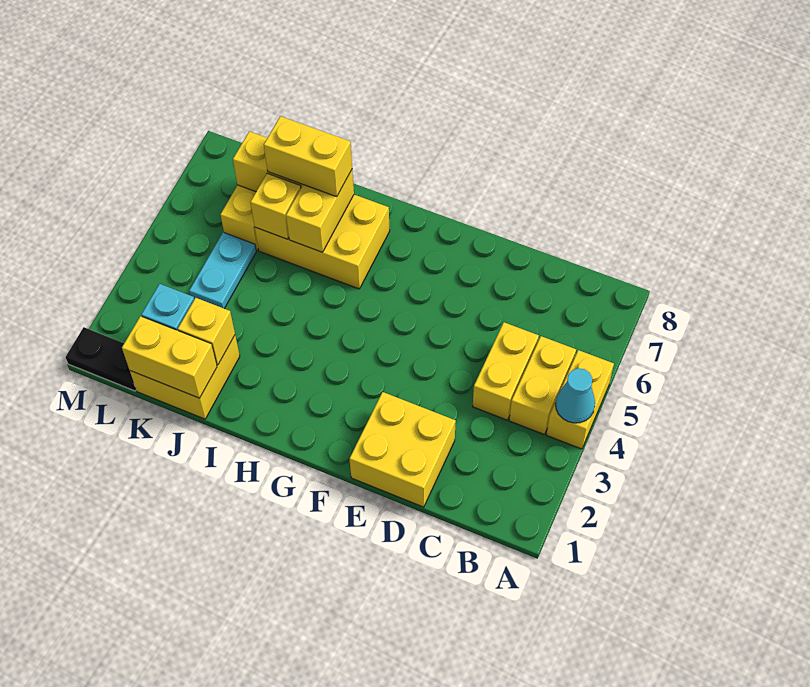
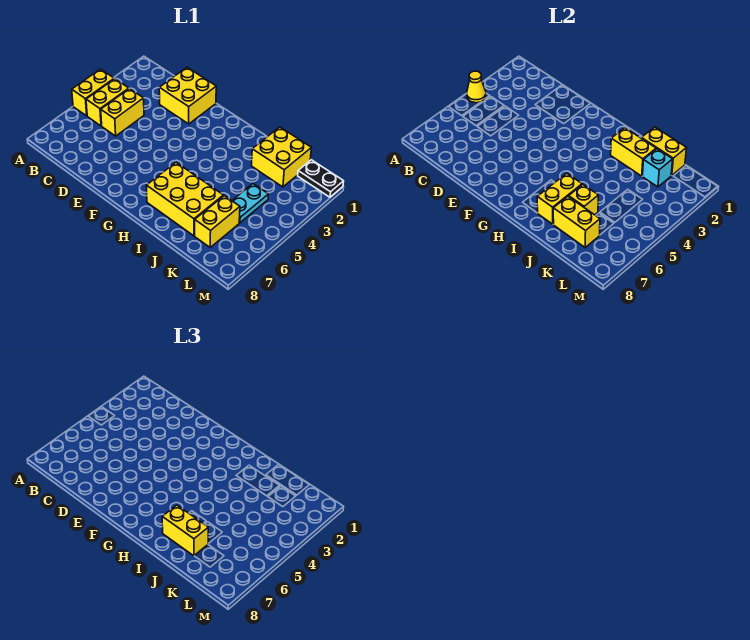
cyan cone A4 level 2 -> yellow cone A4 level 2
yellow brick J2 level 2 -> yellow brick I2:J2 level 2

